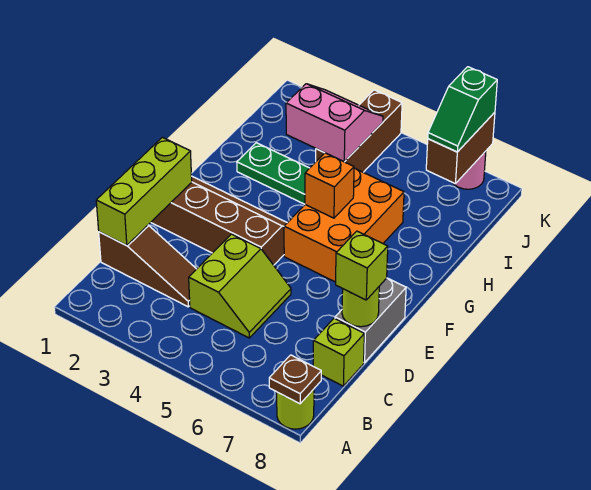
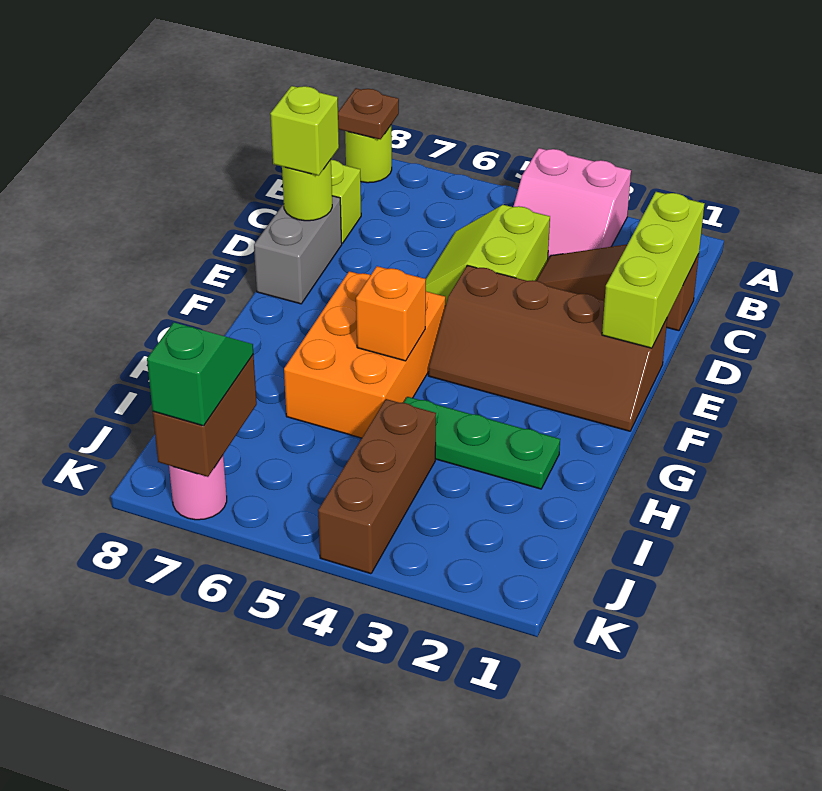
pink slope I3:J4 level 2 top I -> pink slope A3:B4 level 1 top A

